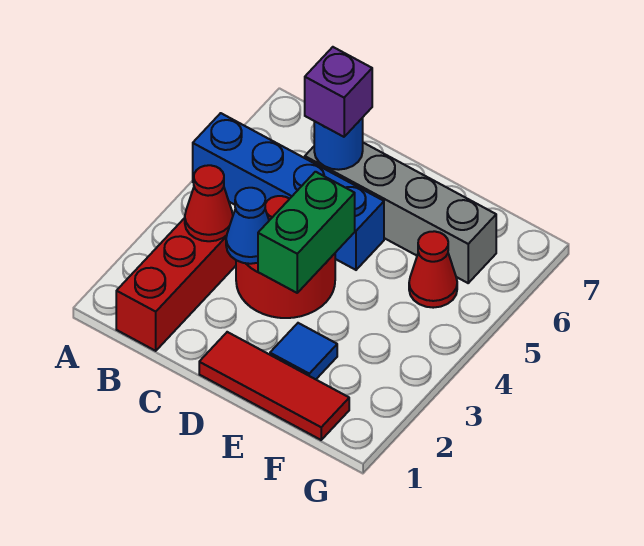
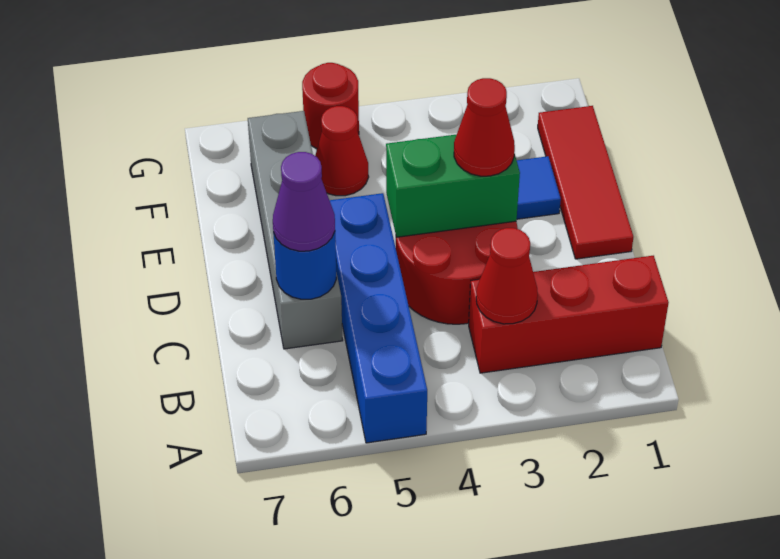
blue cone C3 level 2 -> none
purple brick C6 level 3 -> purple cone C6 level 3
none -> red cone D3 level 3
none -> red round brick G5 level 1

